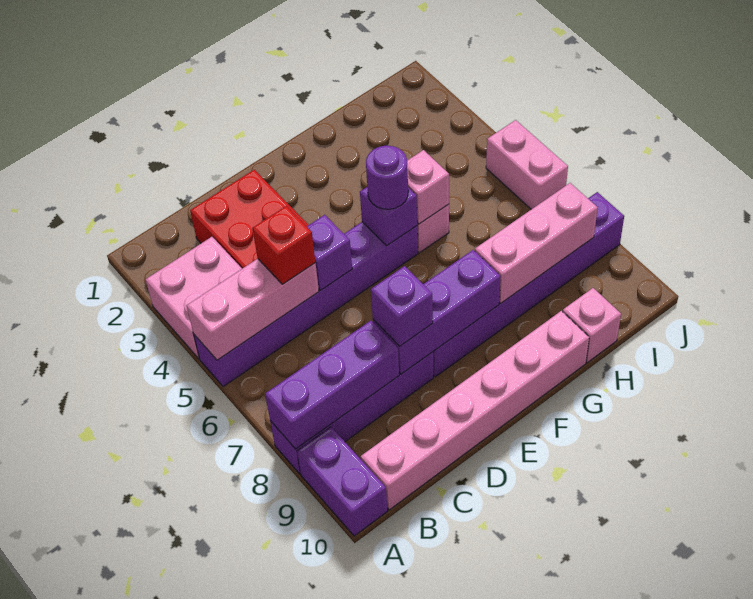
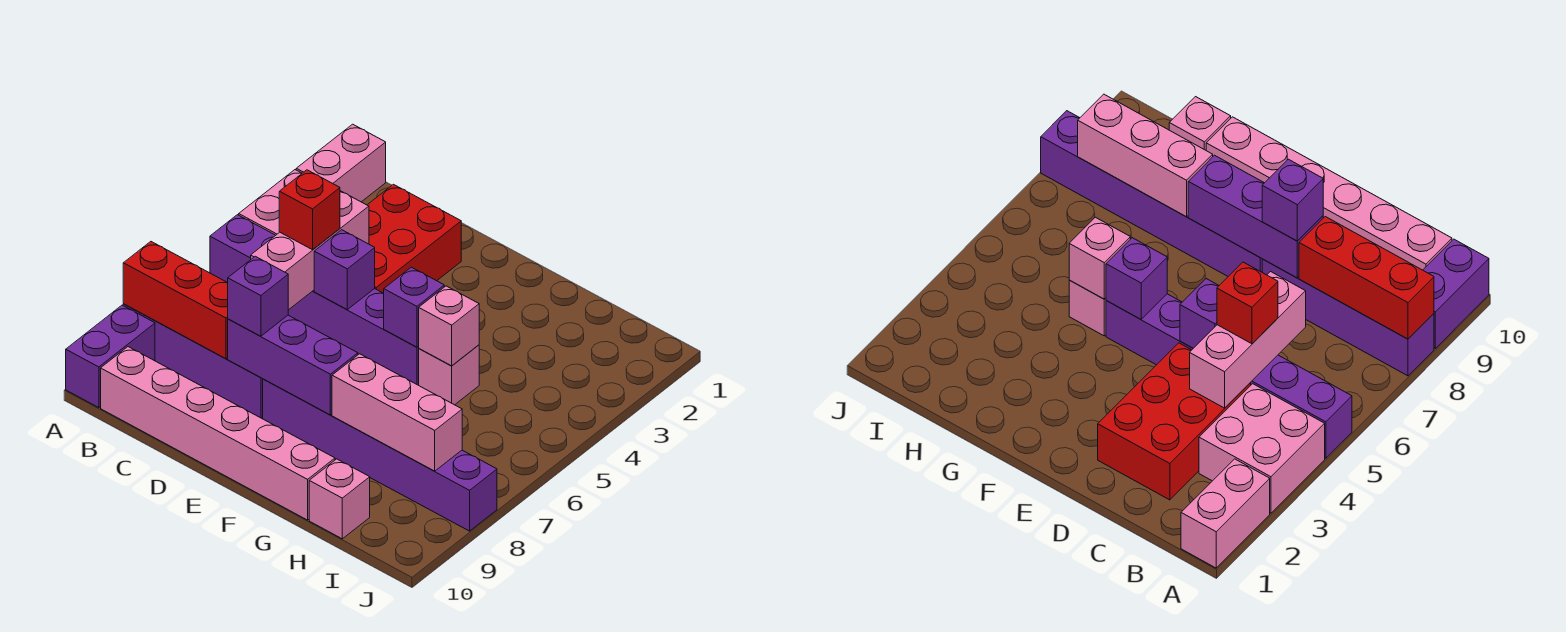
pink brick A5:C5 level 2 -> pink brick C4:C6 level 2
purple brick A8:C8 level 2 -> red brick A8:C8 level 2
purple round brick F5 level 3 -> none
pink brick J5:J6 level 1 -> pink brick A1:A2 level 1

